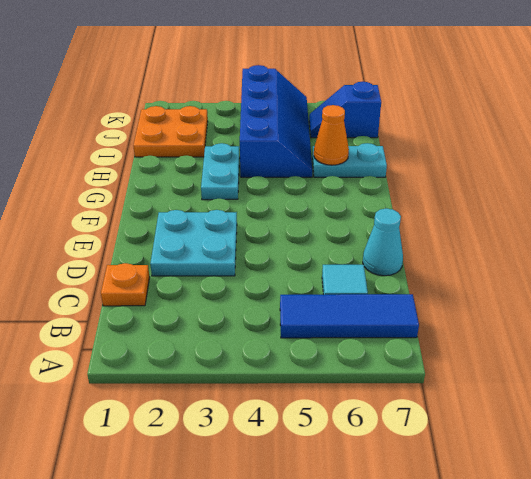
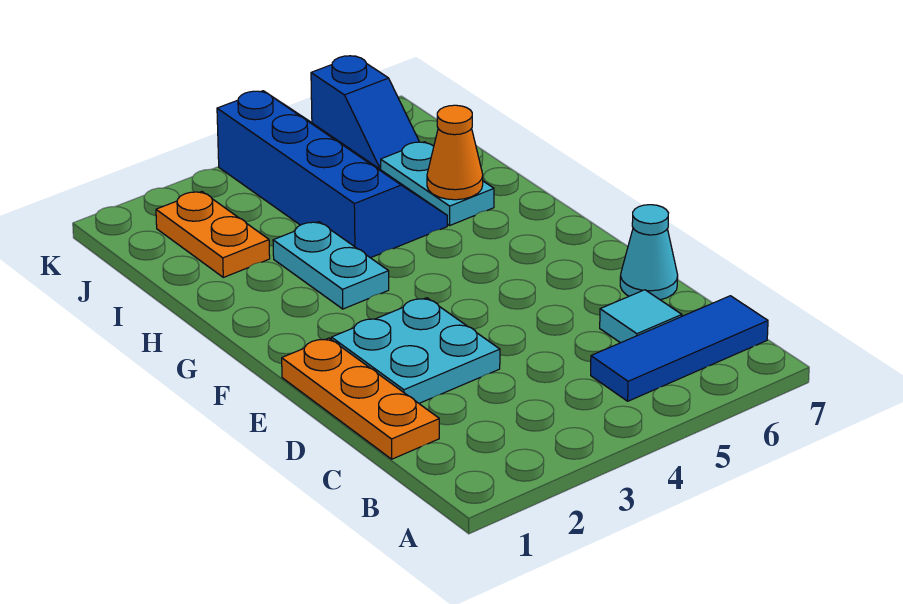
orange plate C1 level 1 -> orange plate C1:E1 level 1
cyan plate H6:H7 level 1 -> cyan plate H6:I6 level 1
orange plate I1:J2 level 1 -> orange plate I2:J2 level 1
blue slope J6:J7 level 1 top 7 -> blue slope J6:K6 level 1 top K

